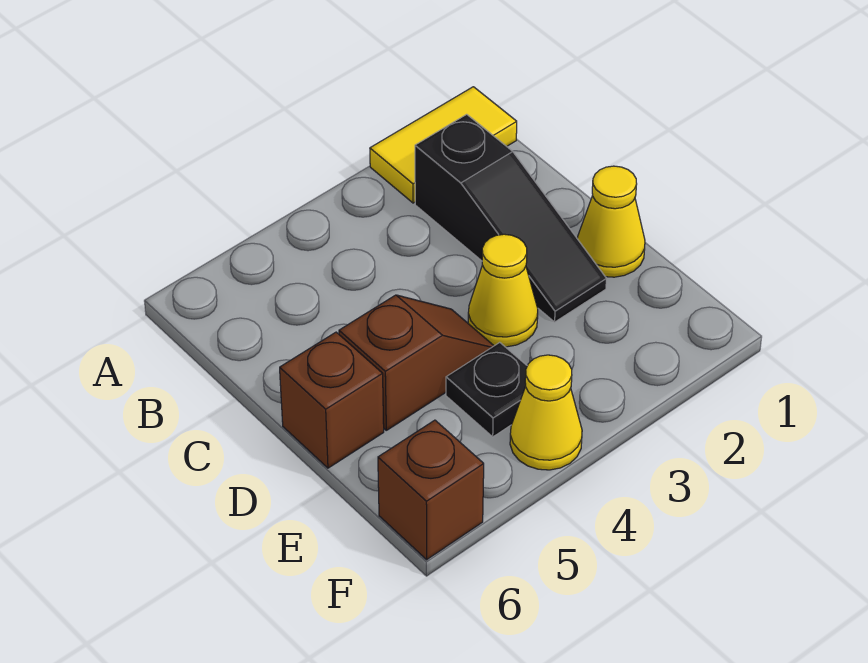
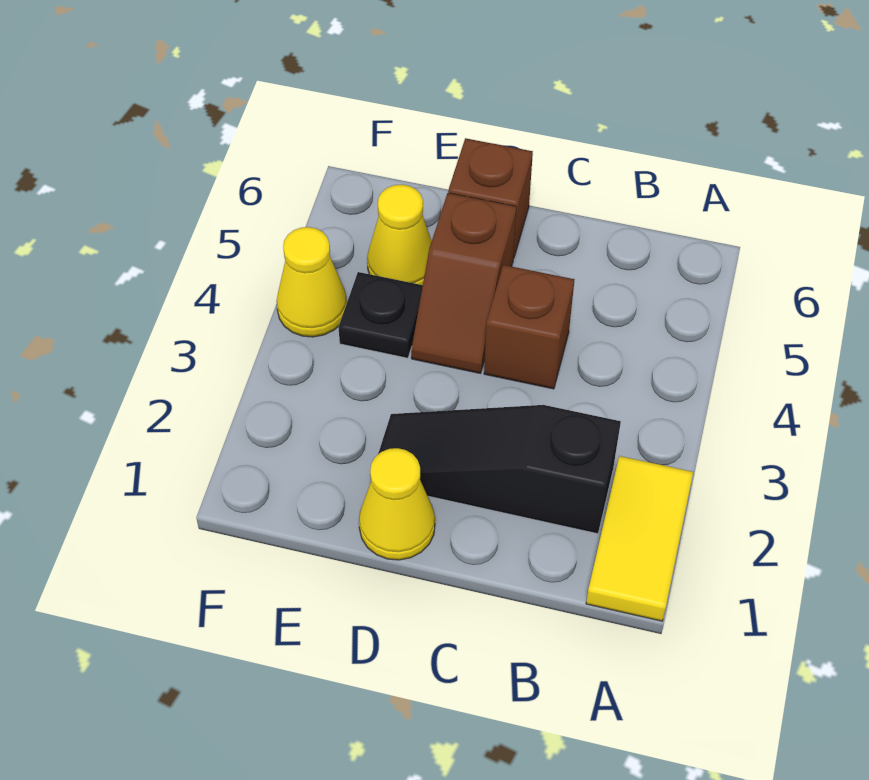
yellow cone D3 level 1 -> yellow cone E5 level 1
brown brick F6 level 1 -> brown brick C4 level 1

